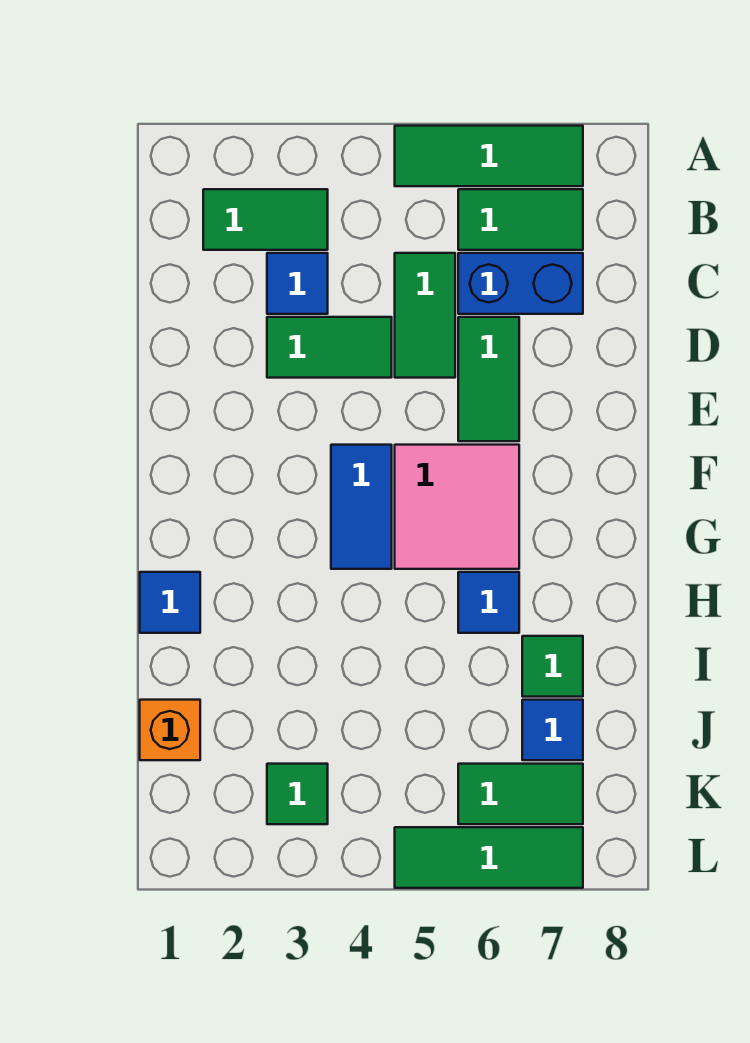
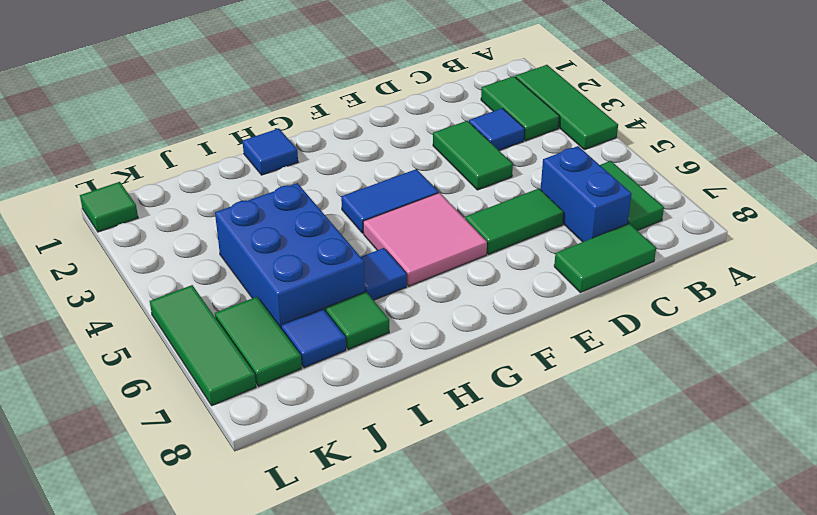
green tile A5:A7 level 1 -> green tile A2:A4 level 1
green tile C5:D5 level 1 -> green tile C8:D8 level 1
none -> blue brick I4:J6 level 1
orange brick J1 level 1 -> none
green tile K3 level 1 -> green tile L1 level 1

